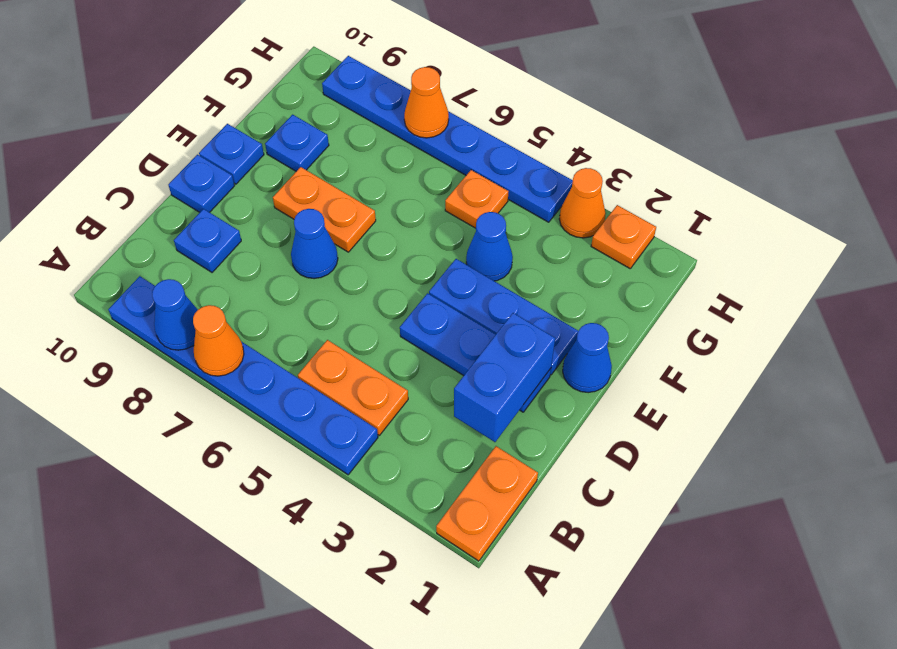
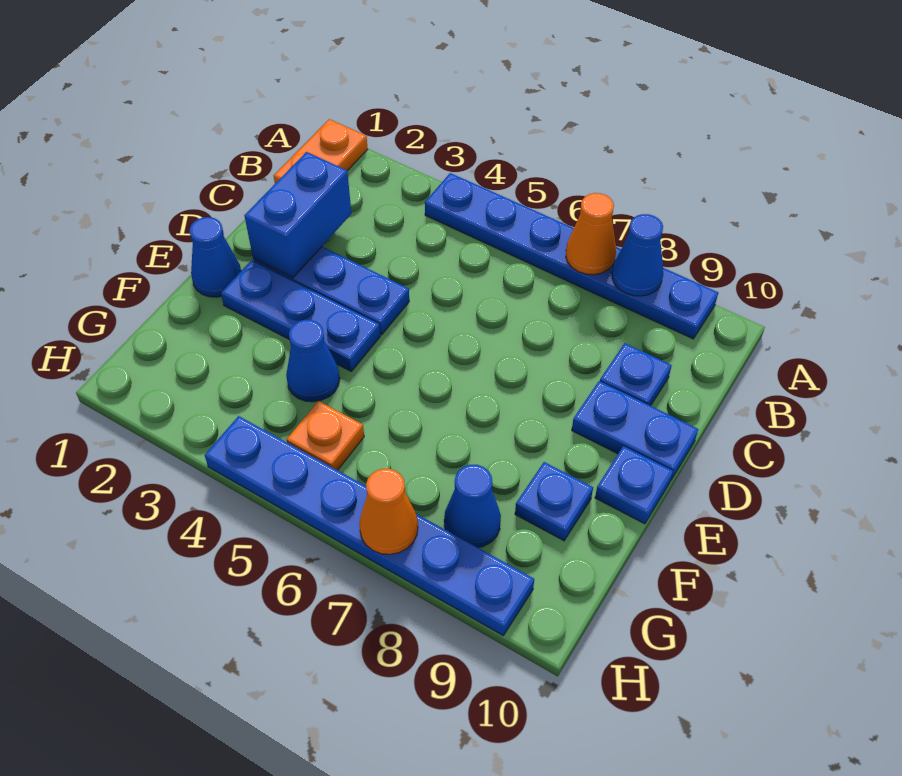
orange plate B4:B5 level 1 -> none
blue cone D7 level 1 -> blue cone G8 level 1
blue plate D10 level 1 -> blue plate D9:D10 level 1
orange plate E7:E8 level 1 -> none
orange plate H2 level 1 -> none
orange cone H3 level 1 -> none

